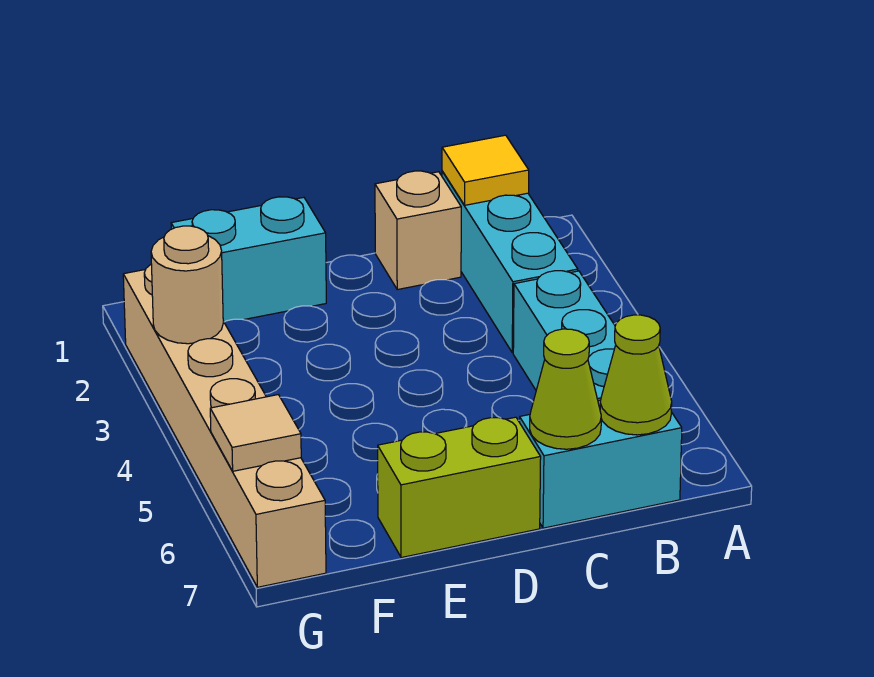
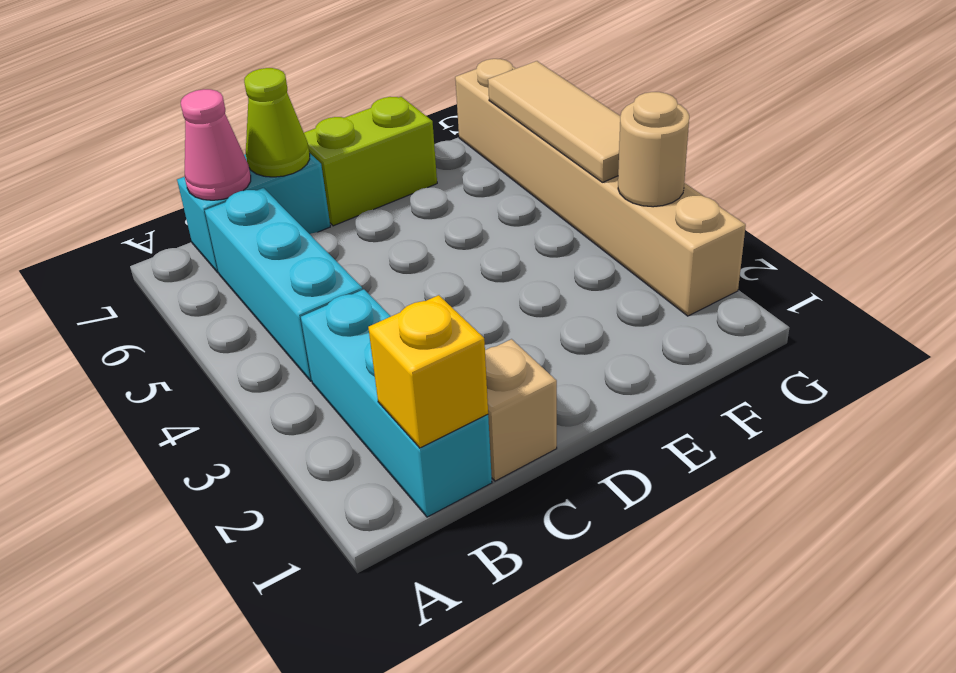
yellow tile B1 level 2 -> yellow brick B1 level 2
lime cone B7 level 2 -> pink cone B7 level 2
cyan brick E1:F1 level 1 -> none
tan tile G6 level 2 -> tan tile G4:G6 level 2

